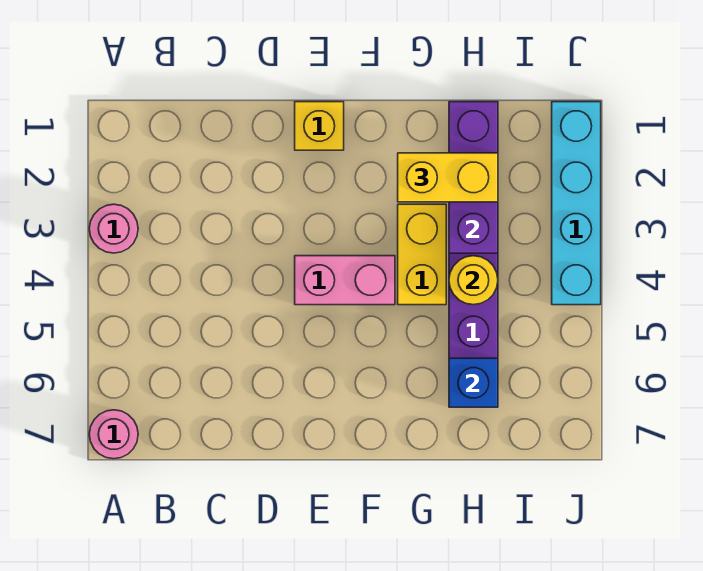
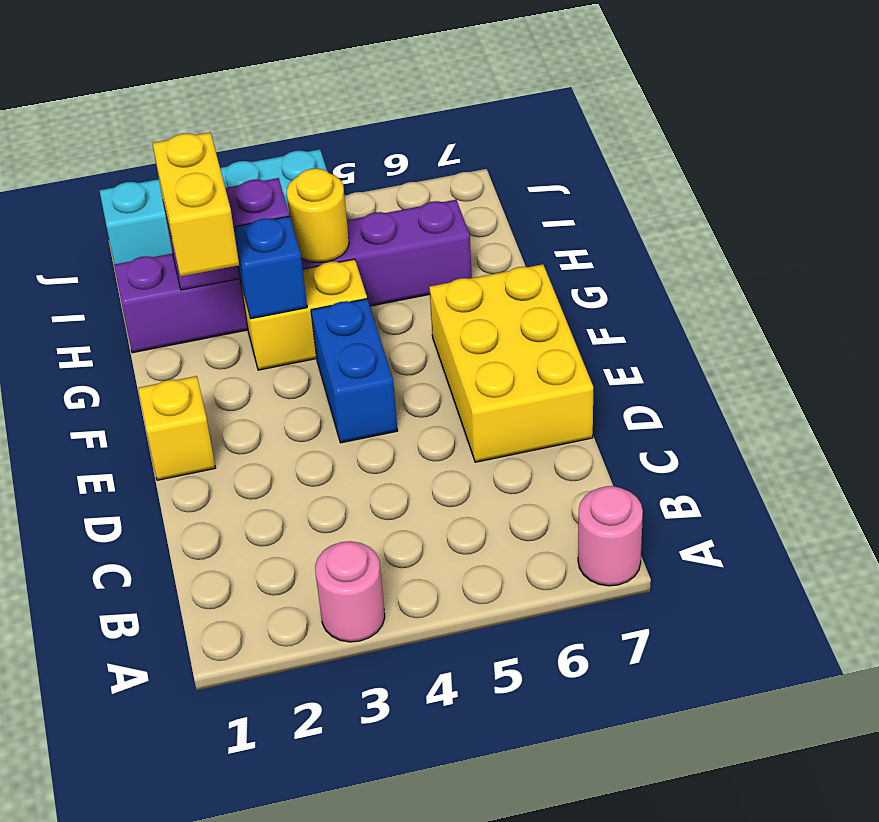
none -> yellow brick D6:F7 level 1
pink brick E4:F4 level 1 -> blue brick E4:F4 level 1
blue brick H6 level 2 -> blue brick G3 level 2

